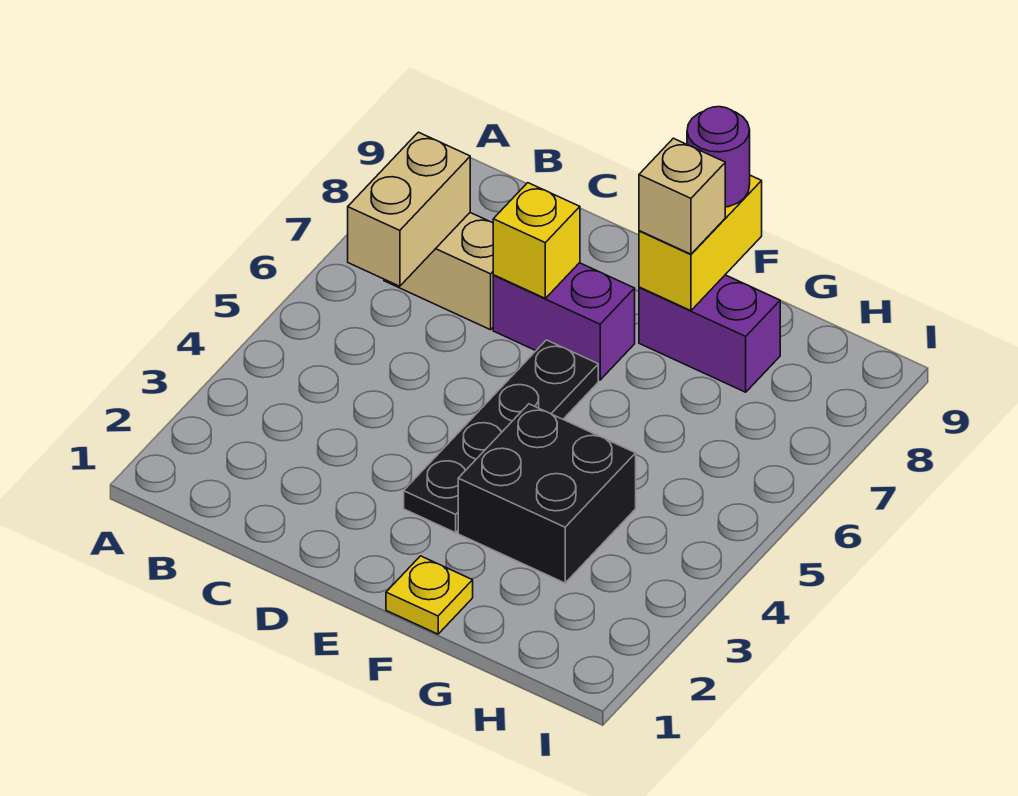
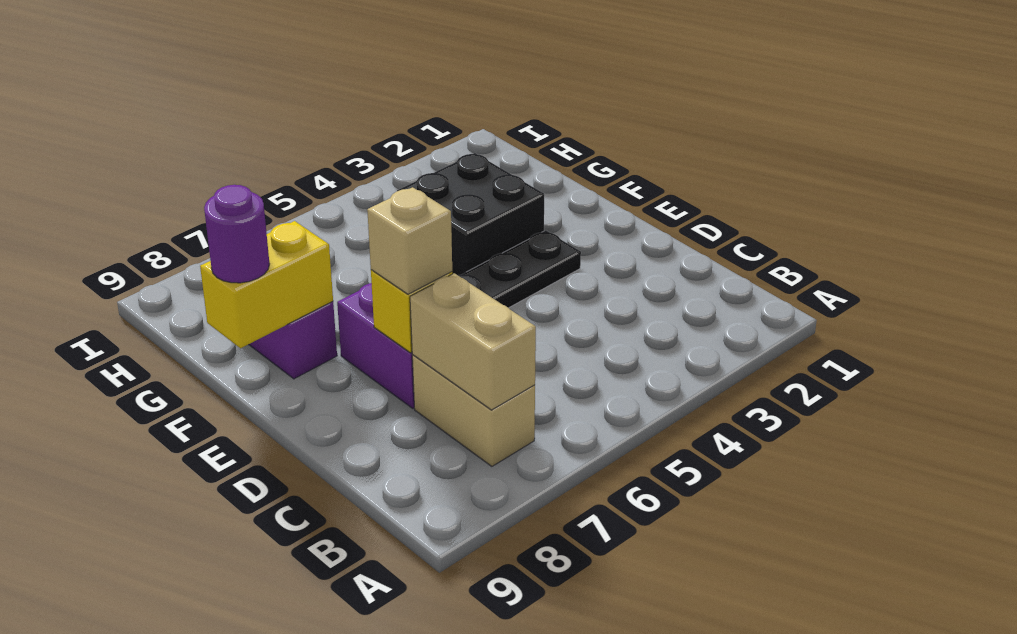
tan brick B6:B7 level 2 -> tan brick B7:C7 level 2
yellow plate F1 level 1 -> none
tan brick F8 level 3 -> tan brick D7 level 3

